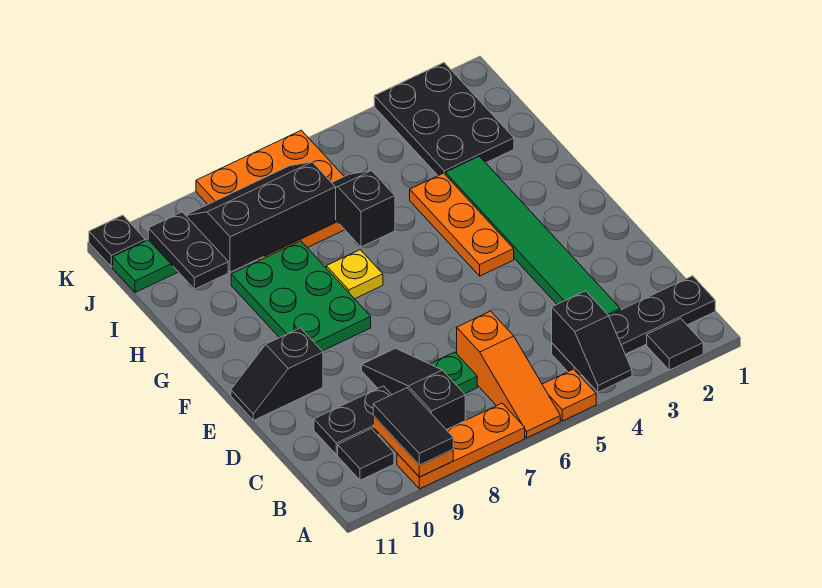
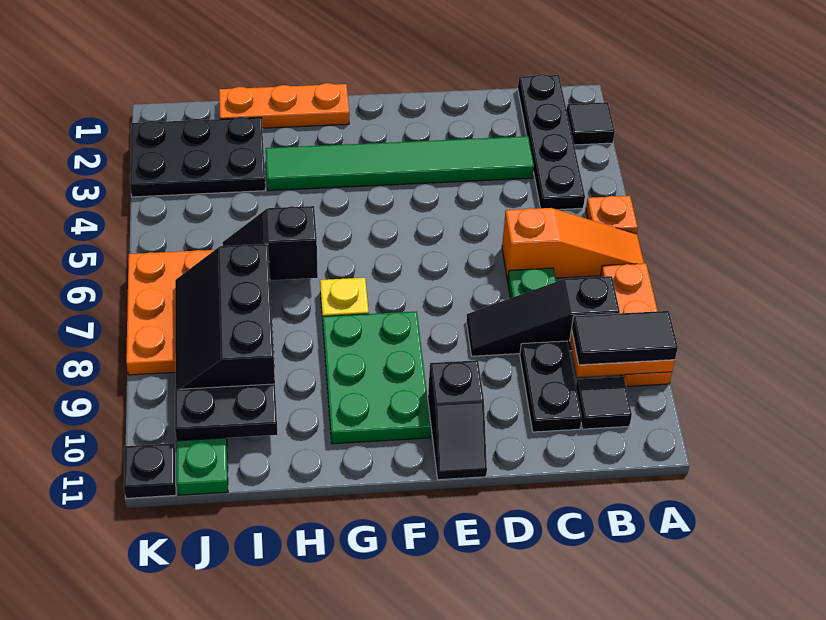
black slope A4:B4 level 2 top B -> none
orange plate F4:H4 level 1 -> orange plate G1:I1 level 1
green plate F8:H9 level 1 -> green plate F8:G10 level 1

